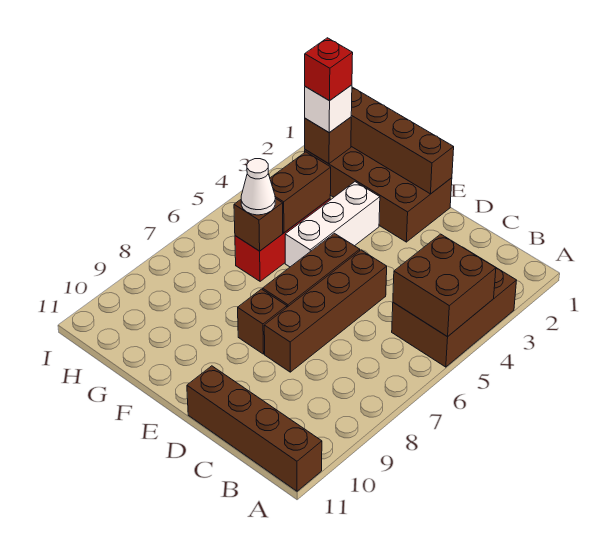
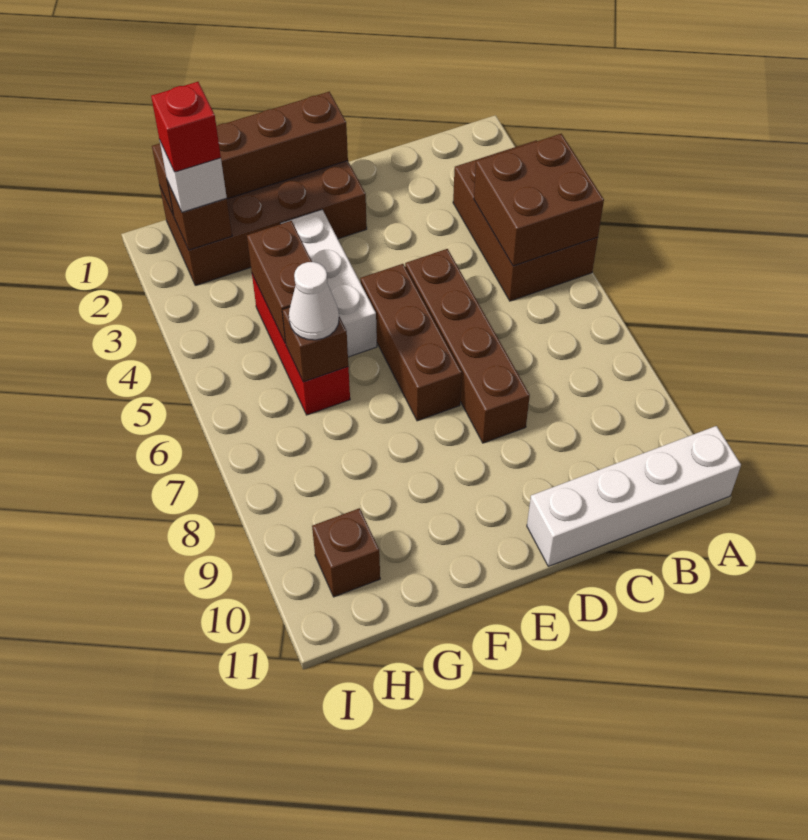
brown brick A11:D11 level 1 -> white brick A11:D11 level 1
brown brick E8 level 1 -> brown brick H10 level 1

